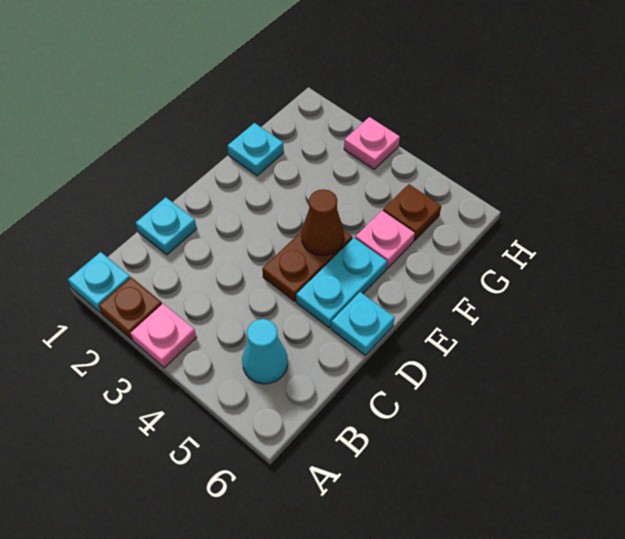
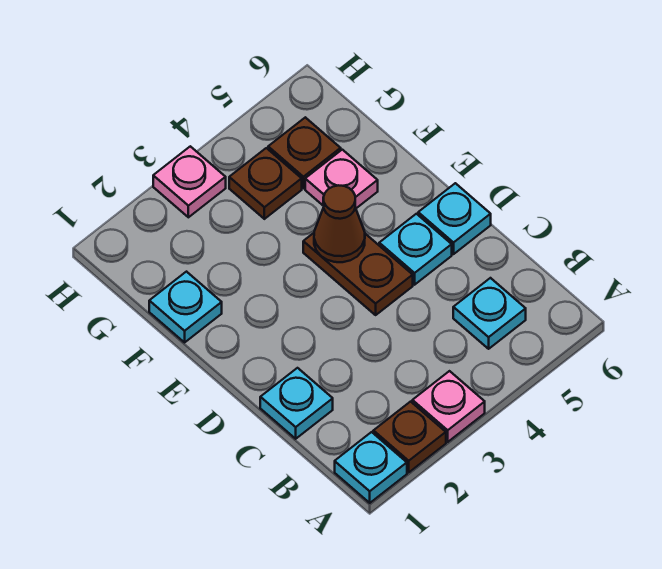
cyan cone B5 level 1 -> cyan plate B5 level 1
cyan plate D5:E5 level 1 -> cyan plate D5 level 1
none -> brown plate G4 level 1

